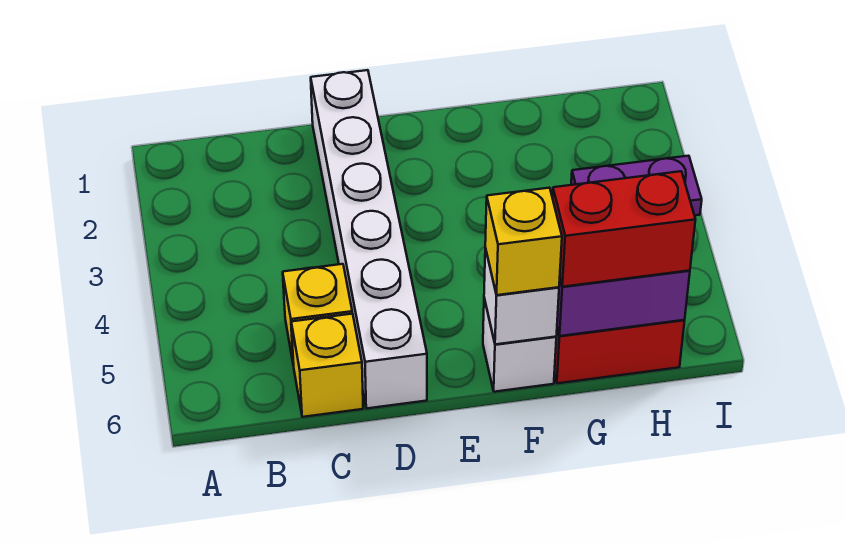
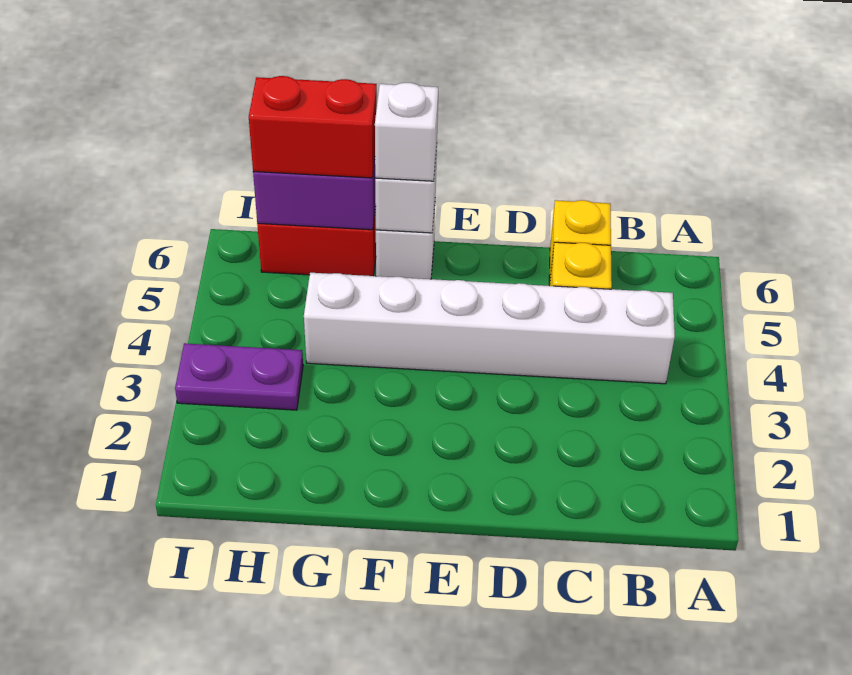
white brick D1:D6 level 1 -> white brick B4:G4 level 1
yellow brick F6 level 3 -> white brick F6 level 3

